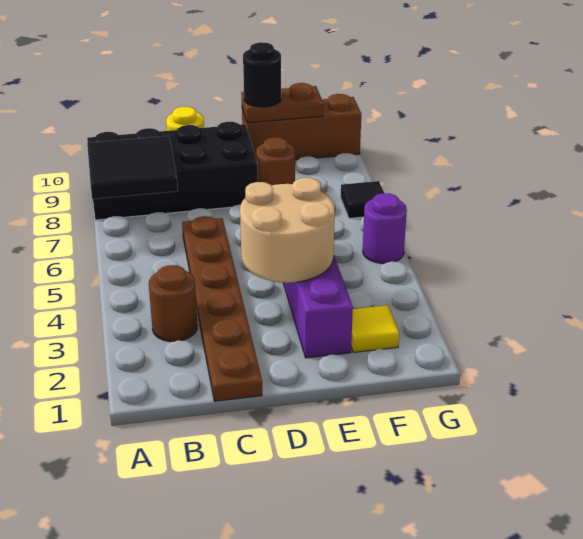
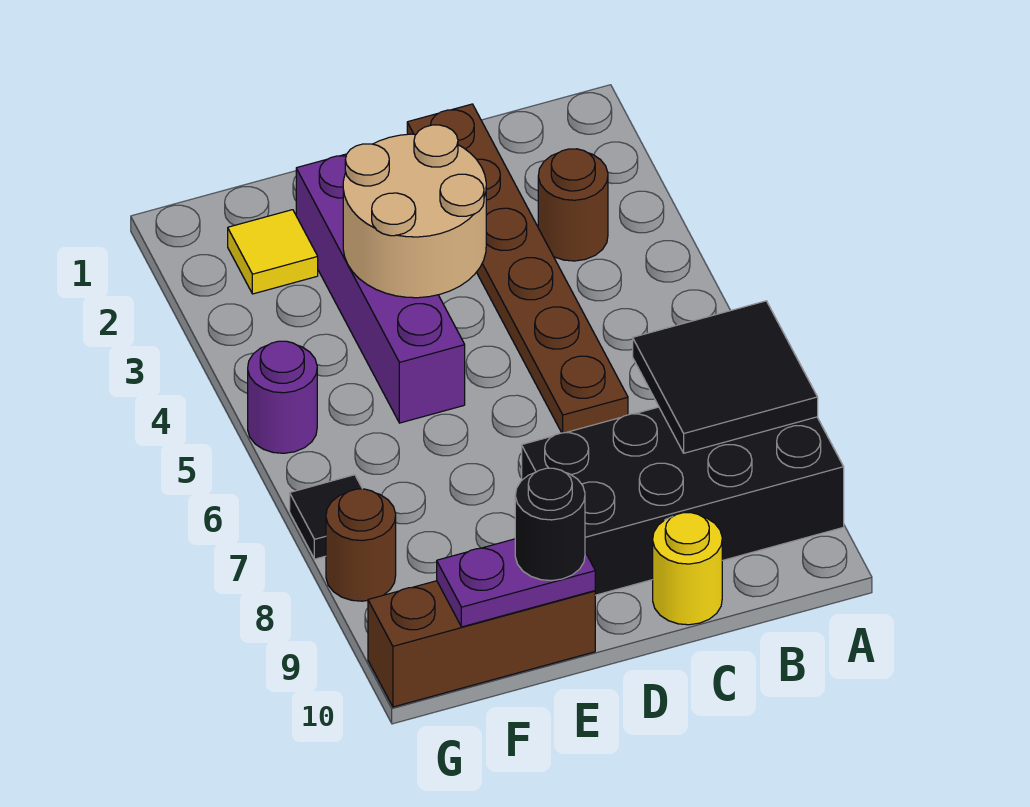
brown round brick E8 level 1 -> brown round brick G8 level 1
brown plate E10:F10 level 2 -> purple plate E10:F10 level 2

